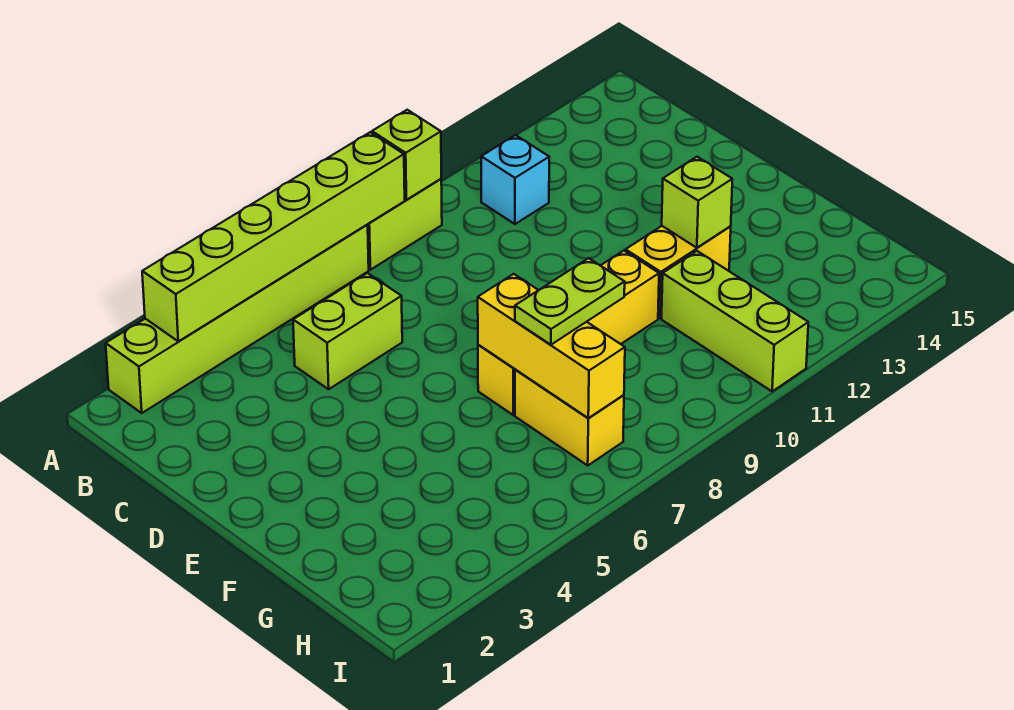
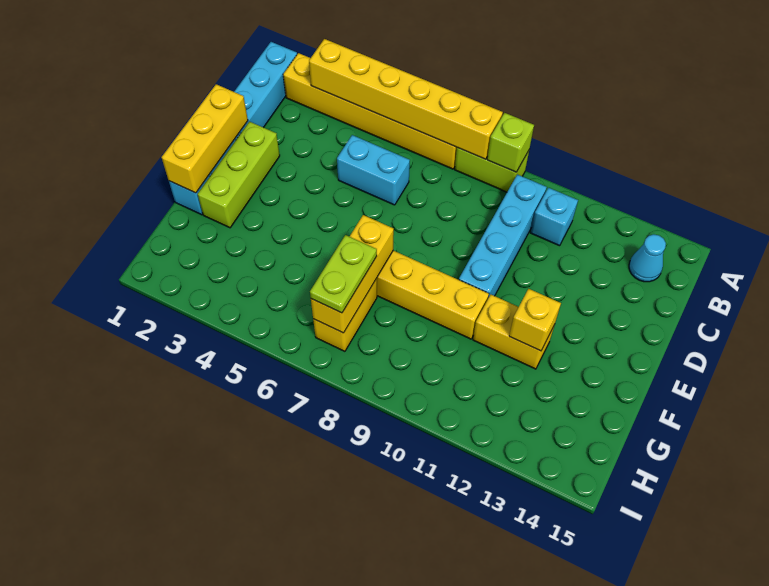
none -> cyan brick A1:F1 level 1
lime brick A2:A7 level 1 -> yellow brick A2:A7 level 1
lime brick A3:A8 level 2 -> yellow brick A3:A8 level 2
none -> cyan brick B10:E10 level 1
none -> cyan cone B14 level 1
lime brick C5:C6 level 1 -> cyan brick C5:C6 level 1
none -> yellow brick D1:F1 level 2
lime brick F12 level 2 -> yellow brick F12 level 2
lime plate G7:G8 level 3 -> lime plate G7:H7 level 3
lime brick G11:I11 level 1 -> lime brick D2:F2 level 1

